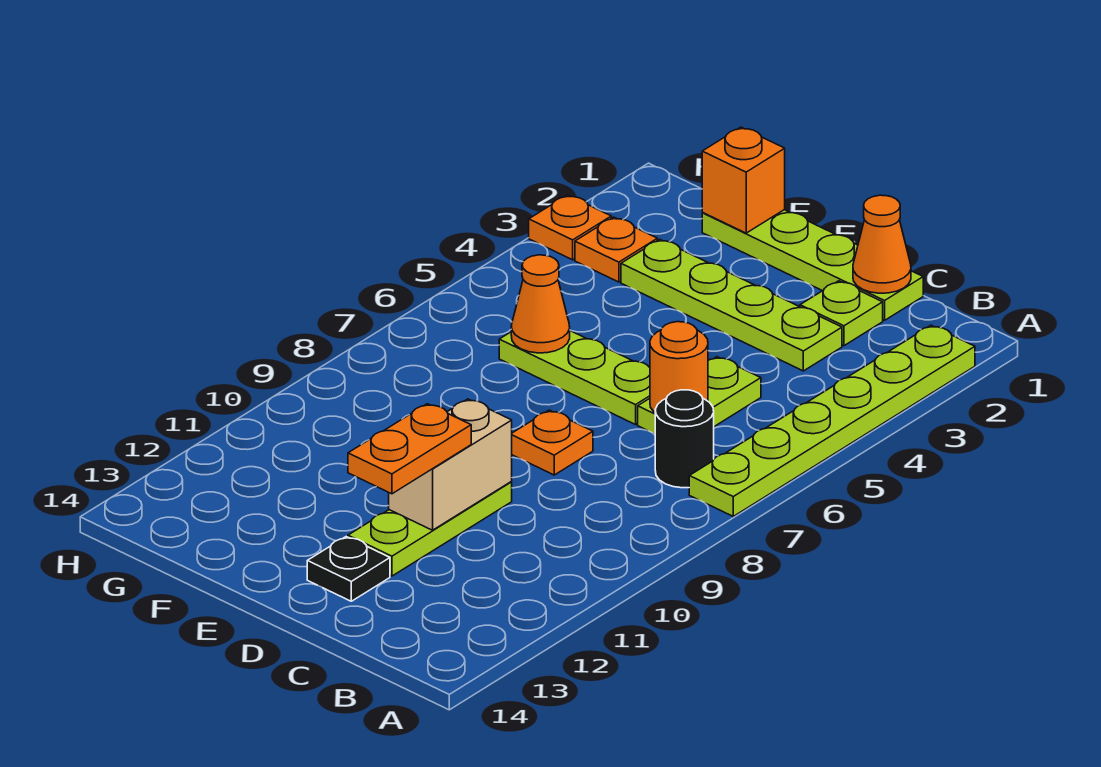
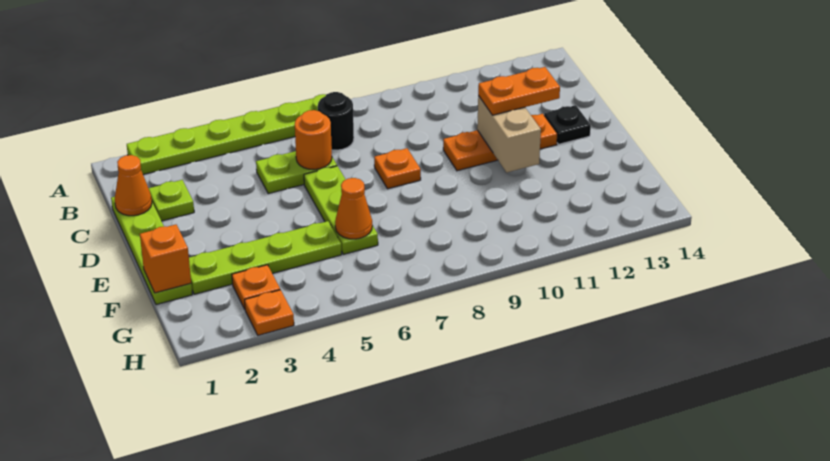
lime plate C3:F3 level 1 -> lime plate F2:F5 level 1
lime plate D10:D12 level 1 -> orange plate D10:D12 level 1
tan brick D10:D11 level 2 -> tan brick D11:E11 level 2

